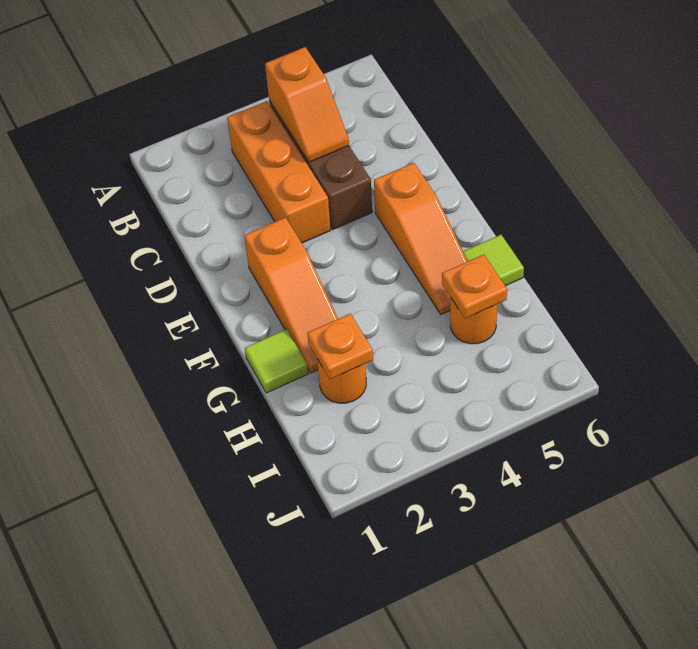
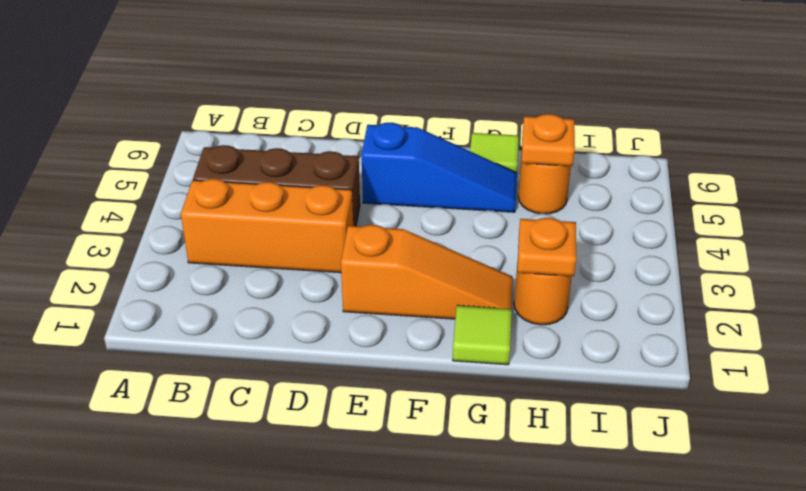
orange slope B4:C4 level 2 top B -> none
orange slope E5:G5 level 1 top E -> blue slope E5:G5 level 1 top E

